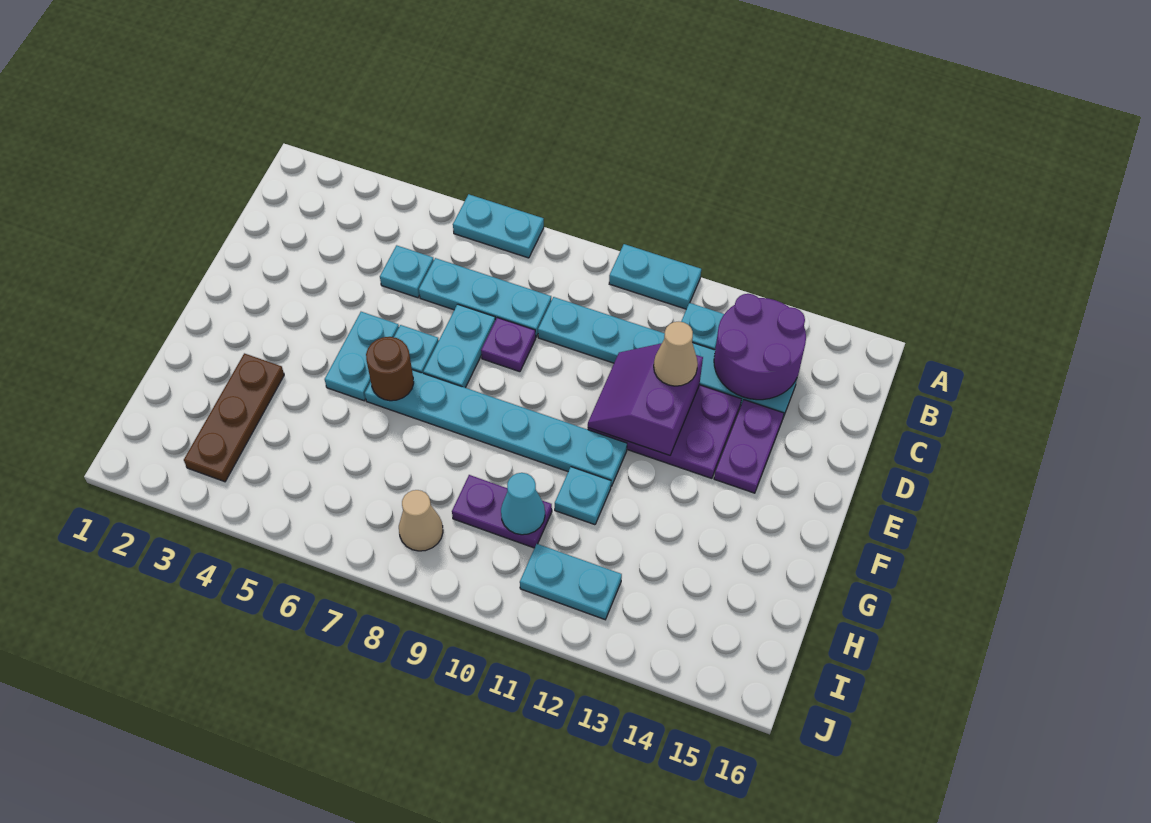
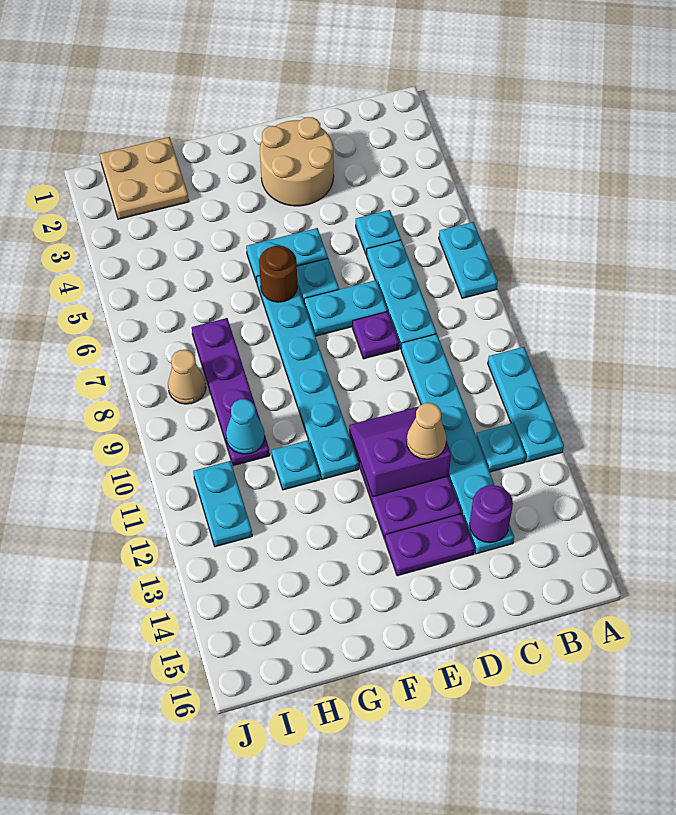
cyan plate A10:A11 level 1 -> cyan plate A10:A12 level 1
purple round brick B13:C14 level 2 -> purple round brick C14 level 2
none -> tan round brick D2:E3 level 1
brown plate G3:I3 level 1 -> none
none -> tan plate H1:I2 level 1
purple plate H9:H10 level 1 -> purple plate H7:H10 level 1

